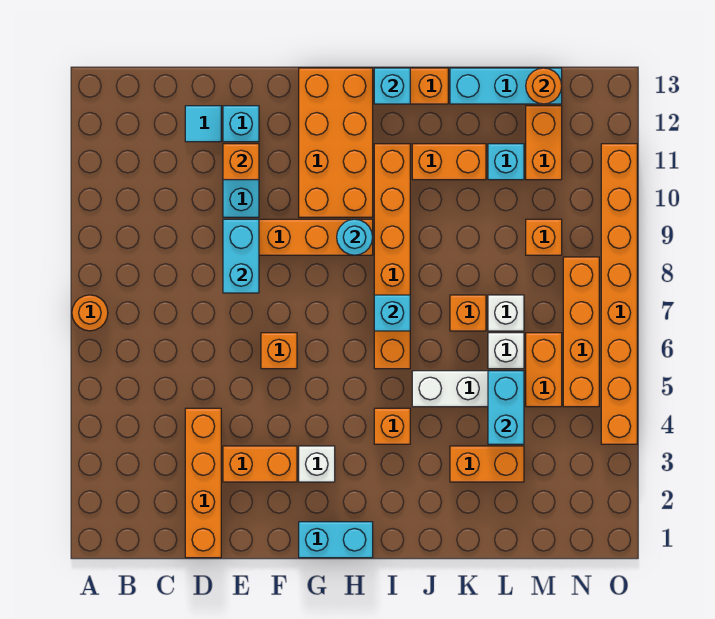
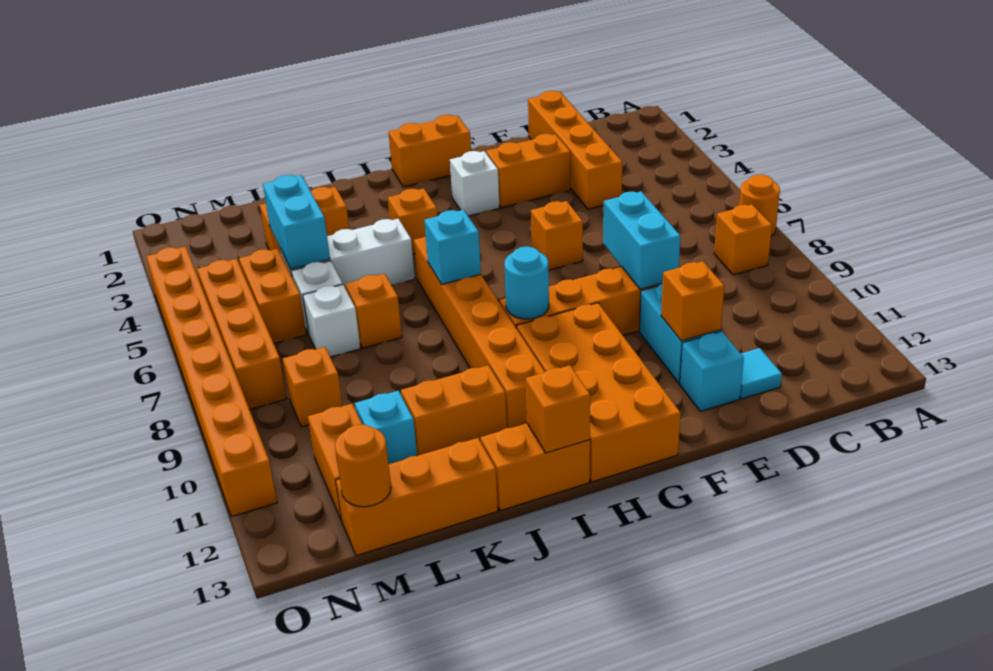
none -> orange brick B8 level 1
cyan brick G1:H1 level 1 -> orange brick G1:H1 level 1
cyan brick I13 level 2 -> orange brick I13 level 2
cyan brick K13:M13 level 1 -> orange brick K13:M13 level 1

